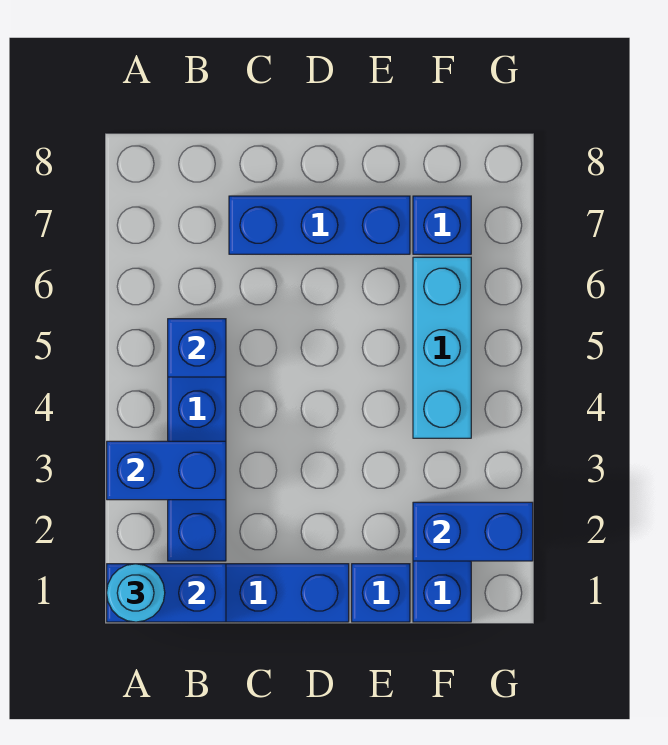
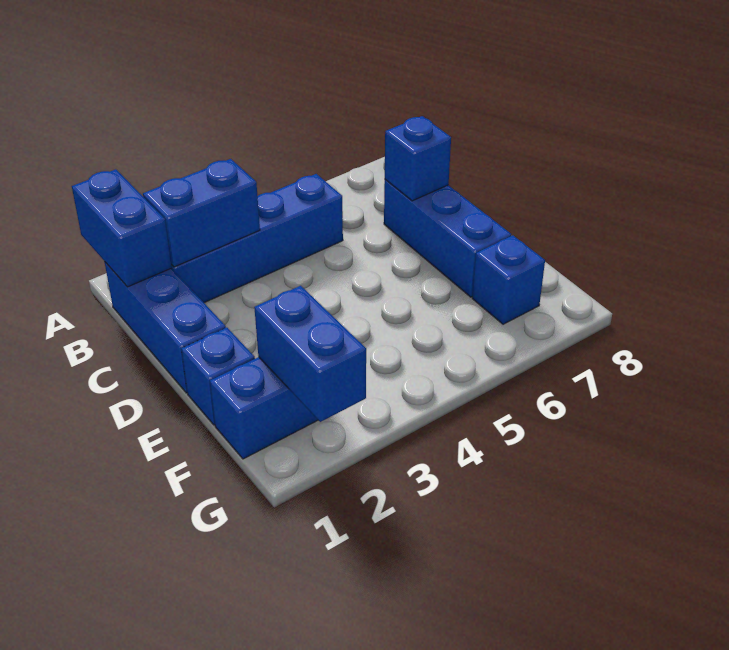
cyan round brick A1 level 3 -> none
blue brick A3:B3 level 2 -> blue brick B2:B3 level 2
blue brick B5 level 2 -> blue brick C7 level 2
cyan brick F4:F6 level 1 -> none

